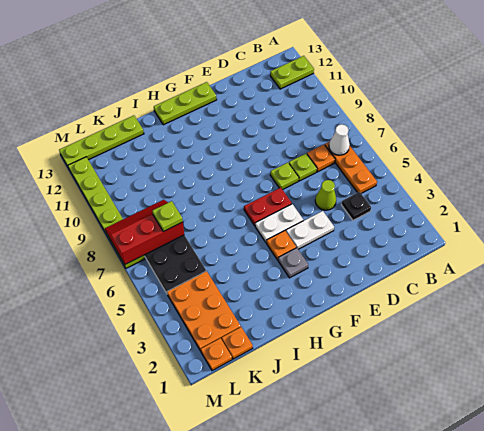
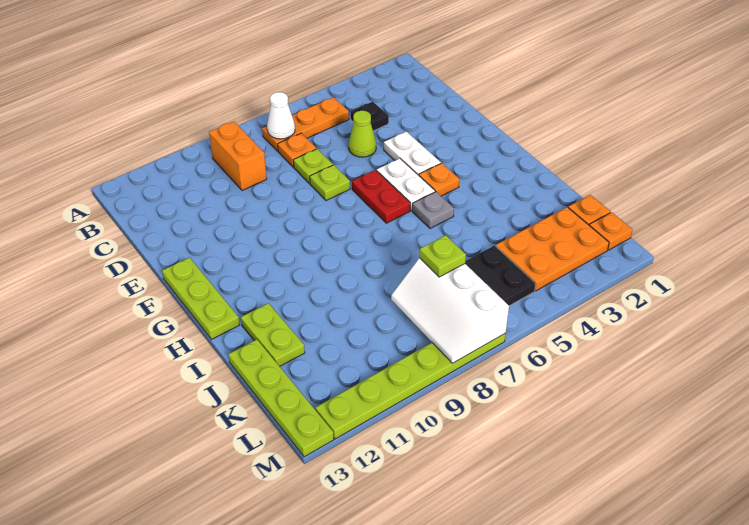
lime plate A12:B12 level 1 -> lime plate I12:J12 level 1
none -> orange brick B9:C9 level 1
grey plate G3 level 1 -> grey plate H5 level 1
red slope K7:M8 level 2 top 7 -> white slope K7:M8 level 2 top 7

